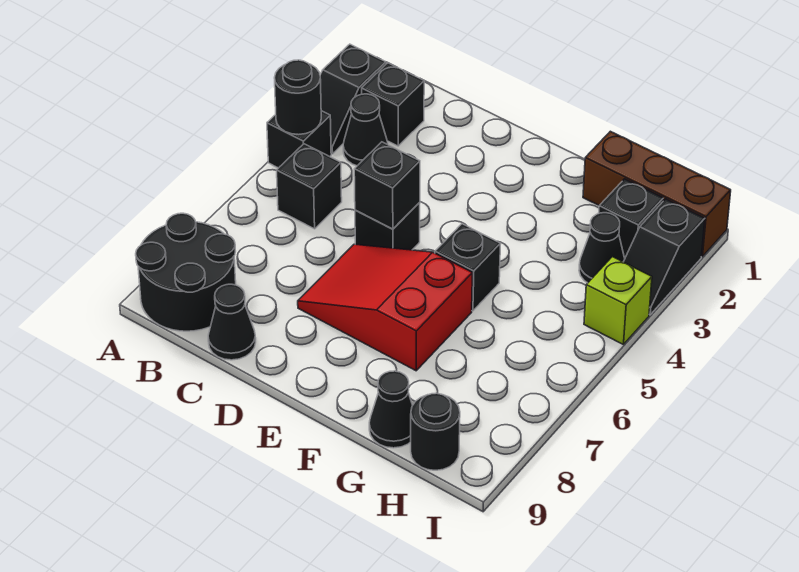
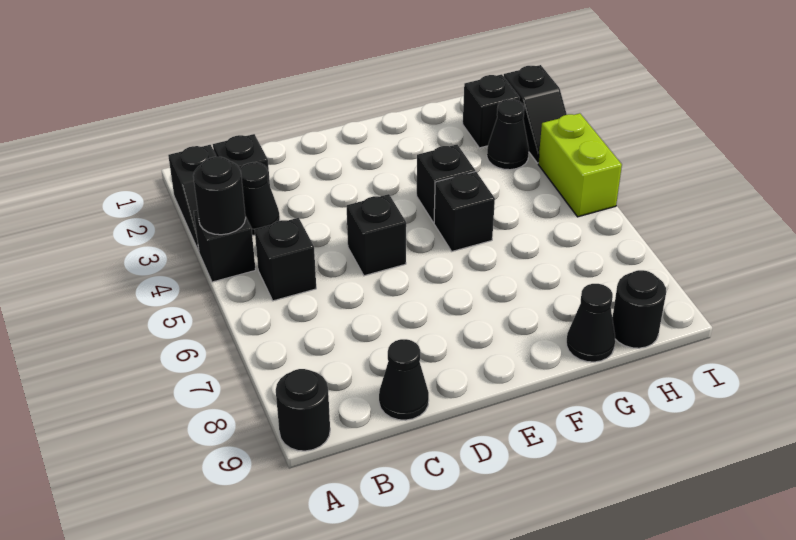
black round brick A8:B9 level 1 -> black round brick A9 level 1
black brick D5 level 2 -> black brick F4 level 1
red slope D6:F7 level 1 top F -> none
brown brick G1:I1 level 1 -> none
lime brick I4 level 1 -> lime brick I4:I5 level 1

